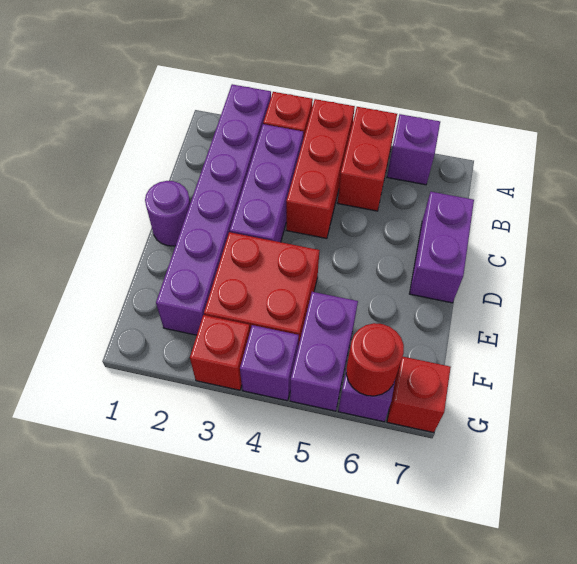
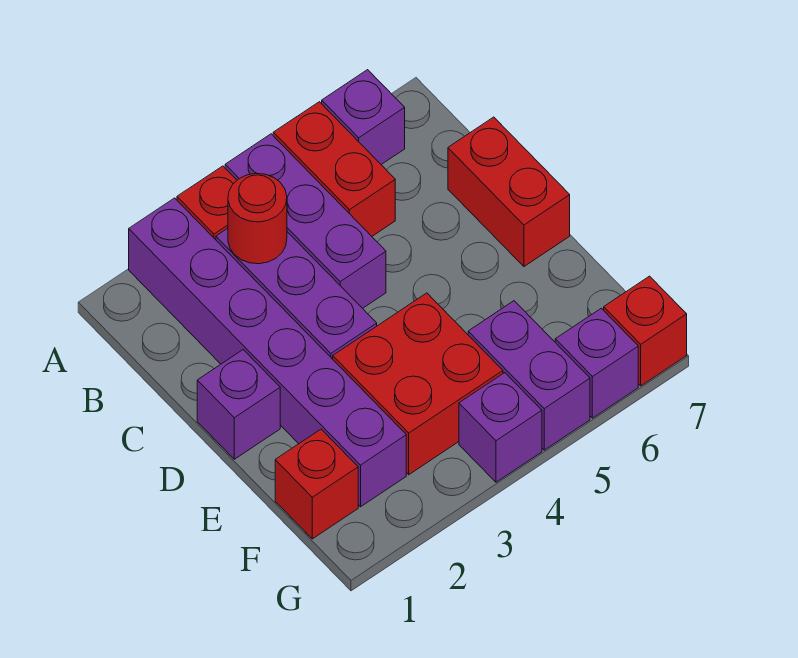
red brick A4:C4 level 1 -> purple brick A4:C4 level 1
purple brick C7:D7 level 1 -> red brick C7:D7 level 1
purple round brick D1 level 1 -> purple brick D1 level 1
red brick G3 level 1 -> red brick F1 level 1
red round brick G6 level 2 -> red round brick B3 level 2

